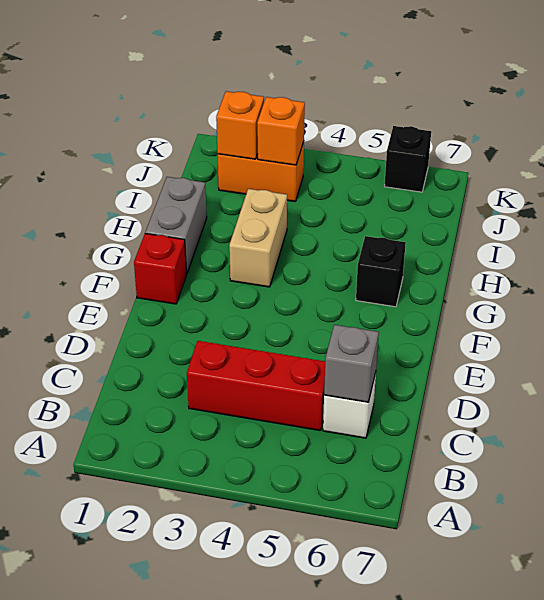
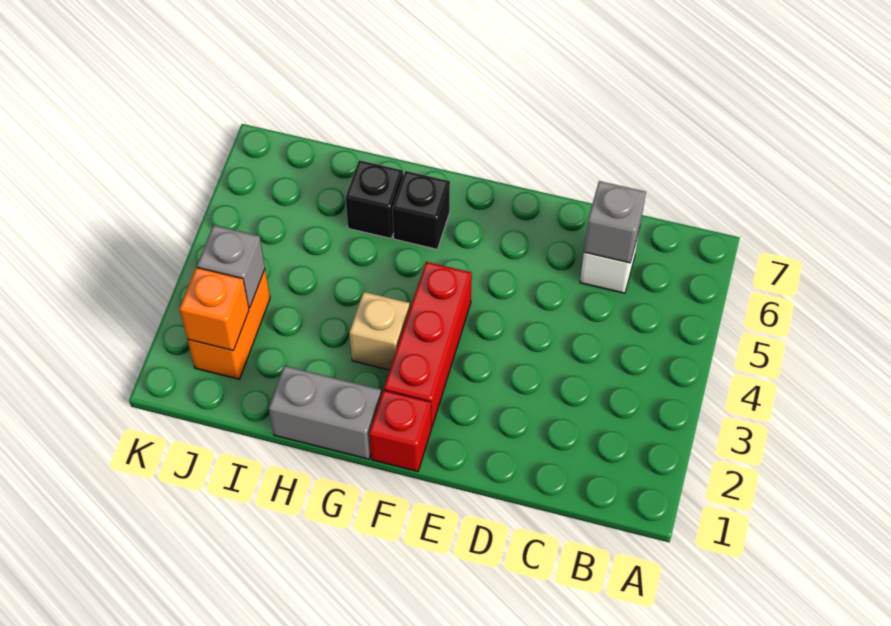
red brick C3:C5 level 1 -> red brick F2:F4 level 1
tan brick G3:H3 level 1 -> tan brick G3 level 1
orange brick J3 level 2 -> grey brick J3 level 2
black brick K6 level 1 -> black brick H6 level 1

